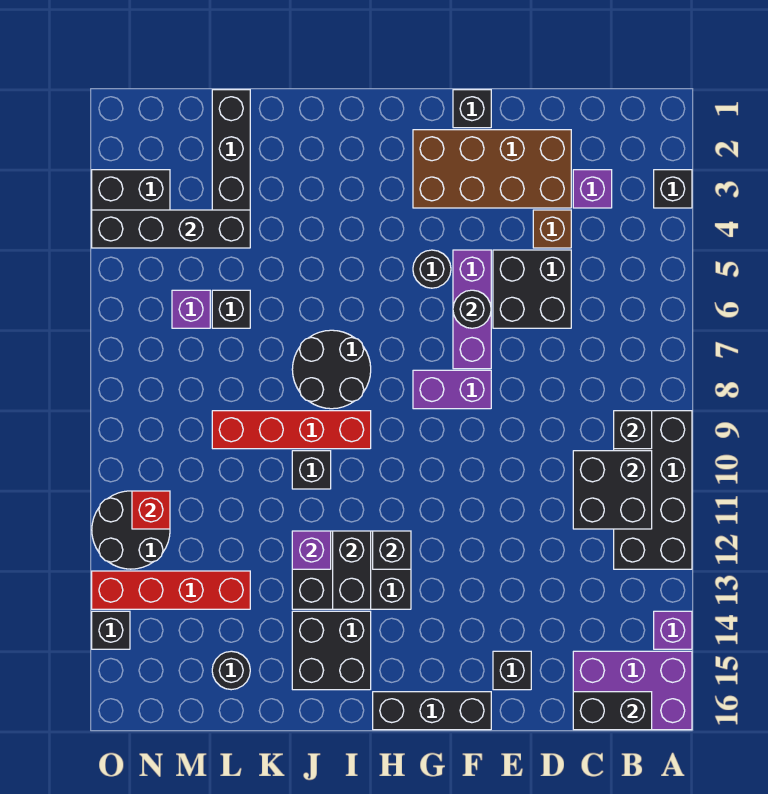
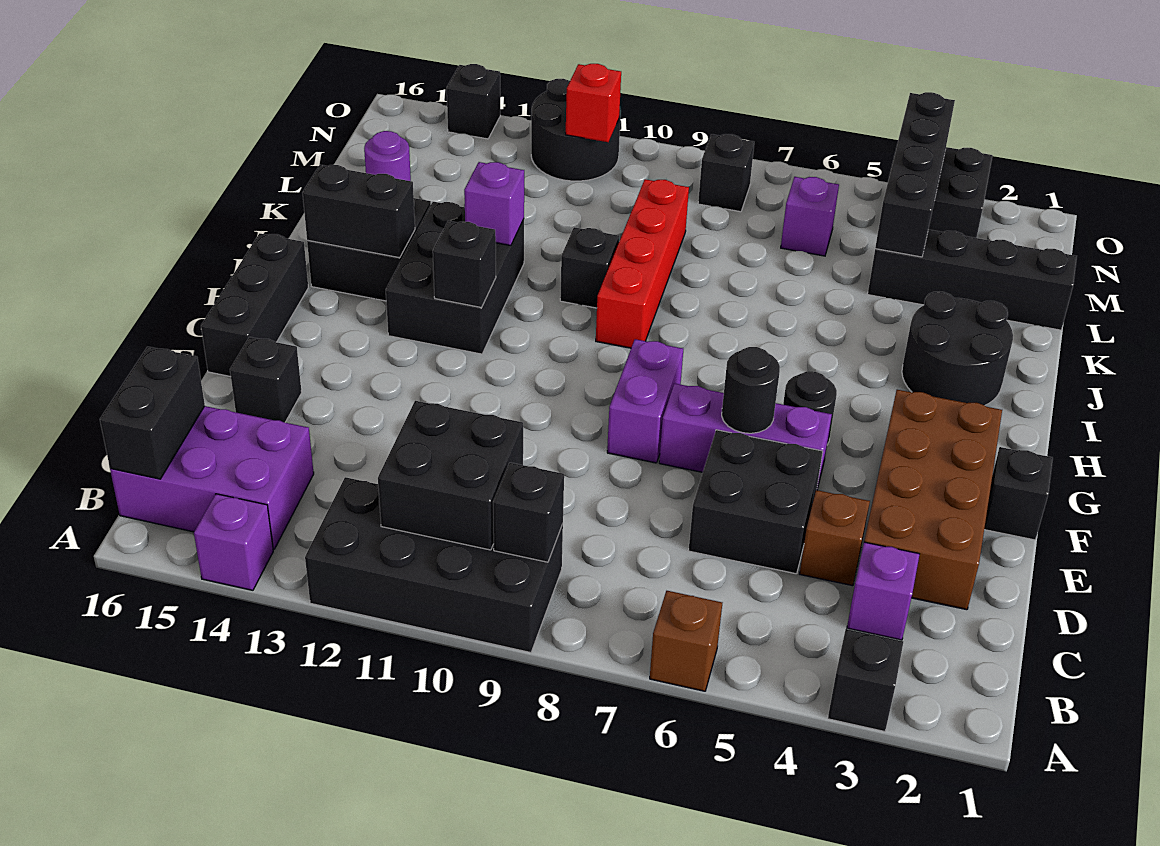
none -> brown brick A6 level 1
purple brick A15:C16 level 1 -> purple brick B14:C16 level 1
black round brick I7:J8 level 1 -> black round brick I2:J3 level 1
black brick I12:I13 level 2 -> black brick I14:I15 level 2
black brick L6 level 1 -> black brick N8 level 1
red brick L13:O13 level 1 -> none
black round brick L15 level 1 -> purple round brick L15 level 1

